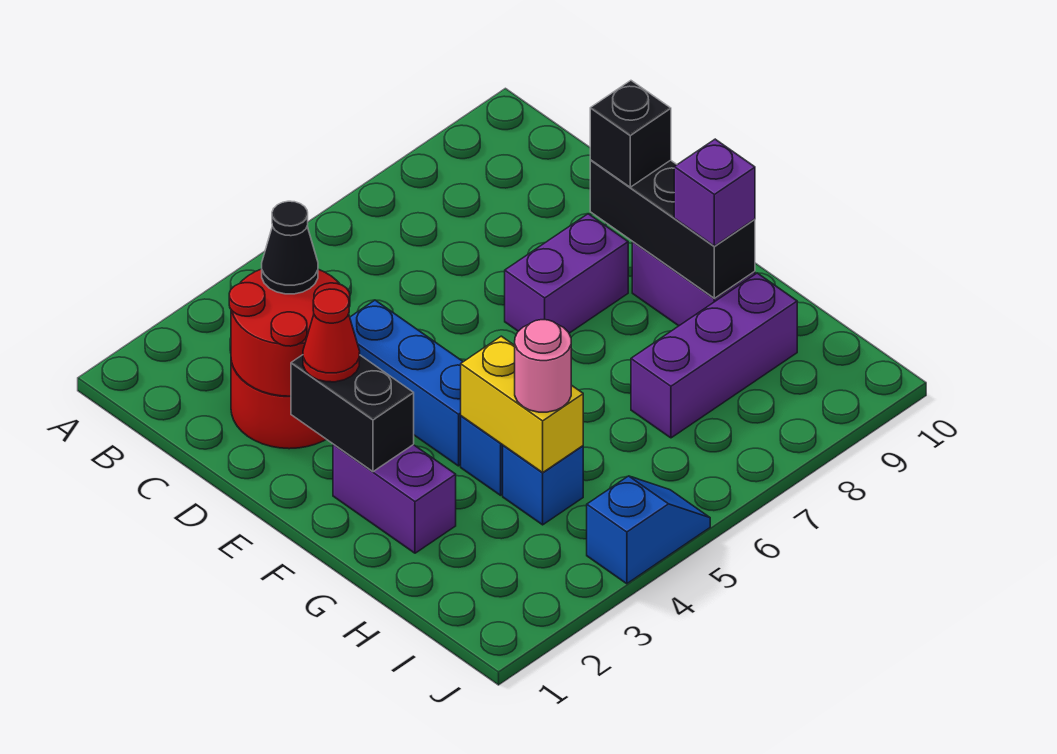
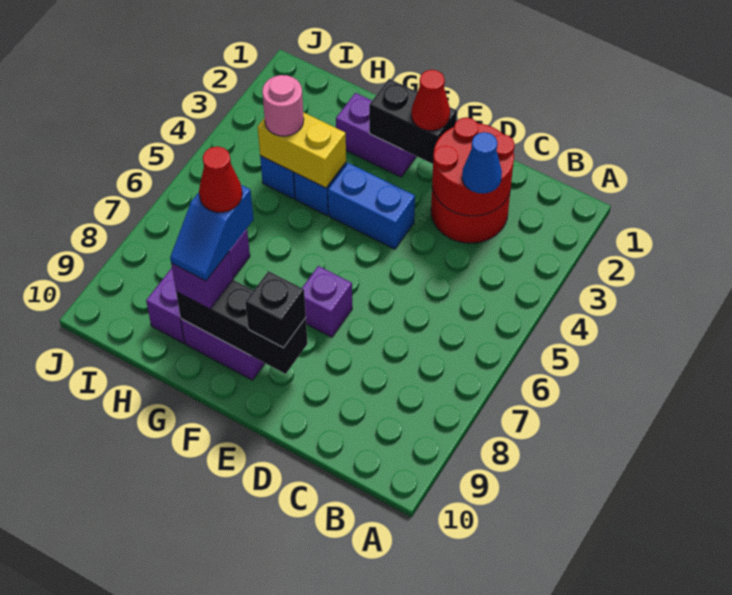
black cone C3 level 3 -> blue cone C3 level 3
blue brick D4:F4 level 1 -> blue brick E4:F4 level 1
purple brick E7:E8 level 1 -> purple brick E7 level 1
none -> red cone G8 level 5
blue slope J4:J5 level 1 top 4 -> blue slope G8:G9 level 4 top 8

